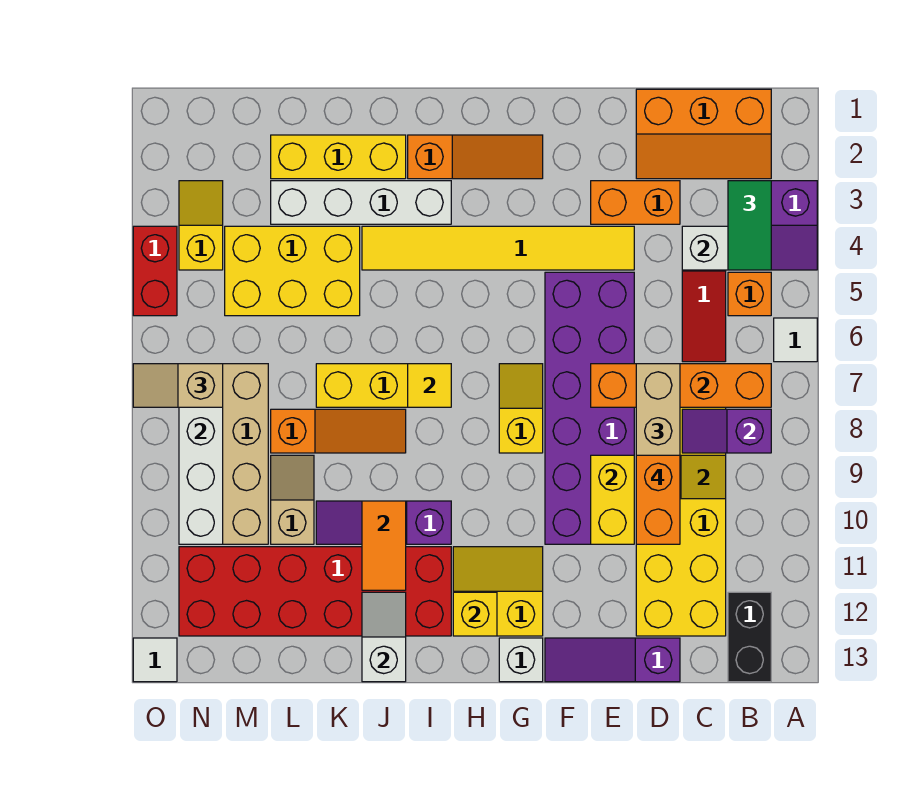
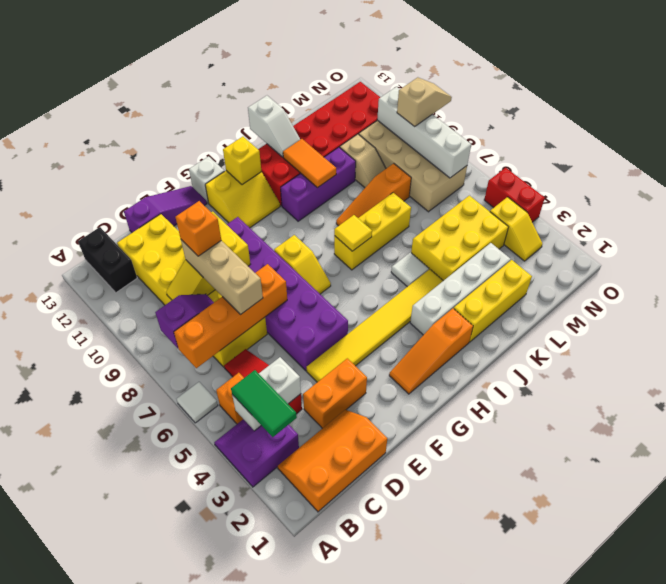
orange brick D9:D10 level 4 -> orange brick D9 level 4
purple slope I10:K10 level 1 top I -> purple brick I10:K10 level 1
tan slope N7:O7 level 3 top N -> tan slope N9:O9 level 3 top N
white tile O13 level 1 -> white tile J5 level 1

